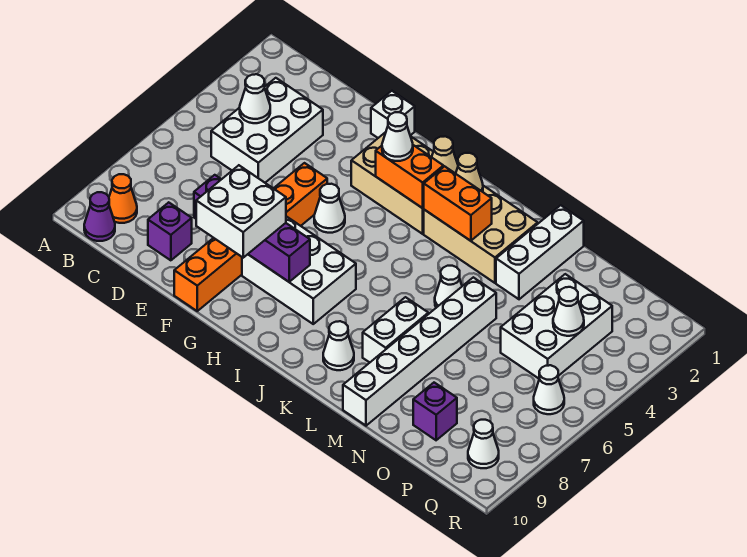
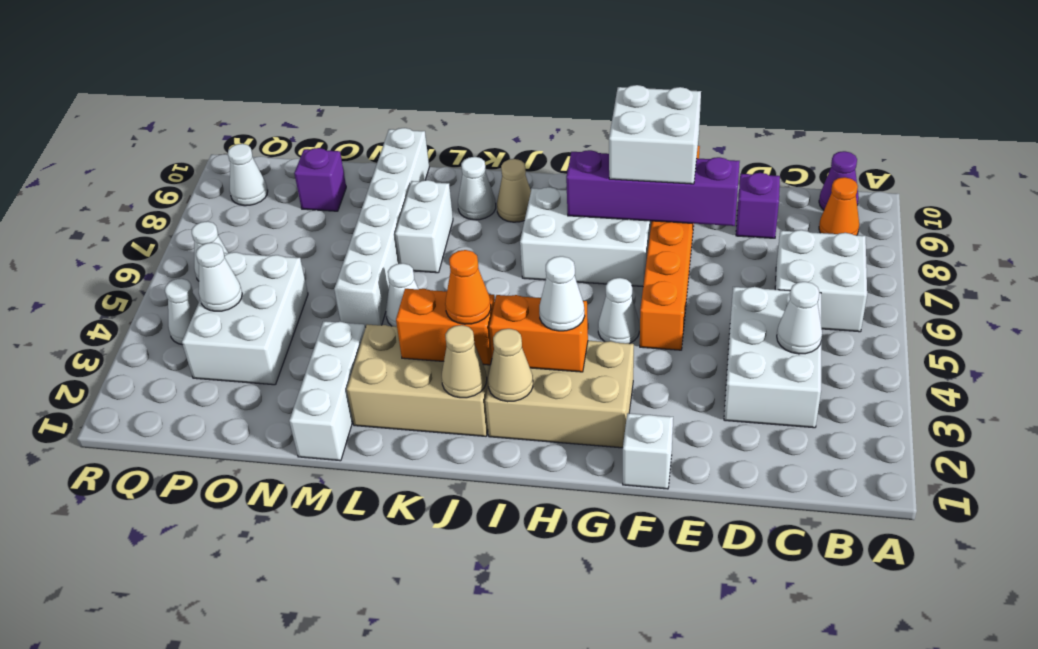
none -> white brick B6:C7 level 1
none -> orange cone J3 level 3
none -> tan cone J9 level 1
none -> white cone Q4 level 1

